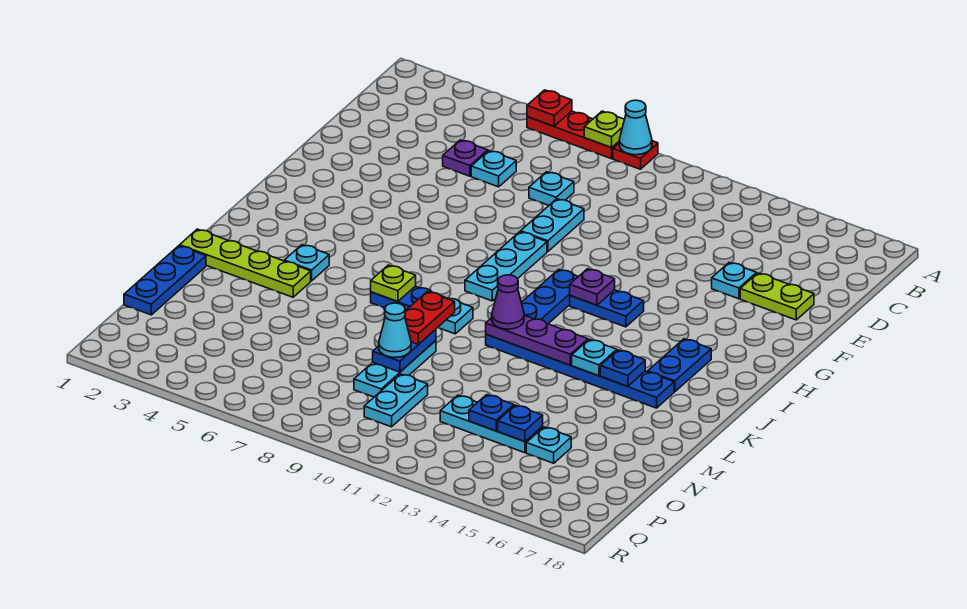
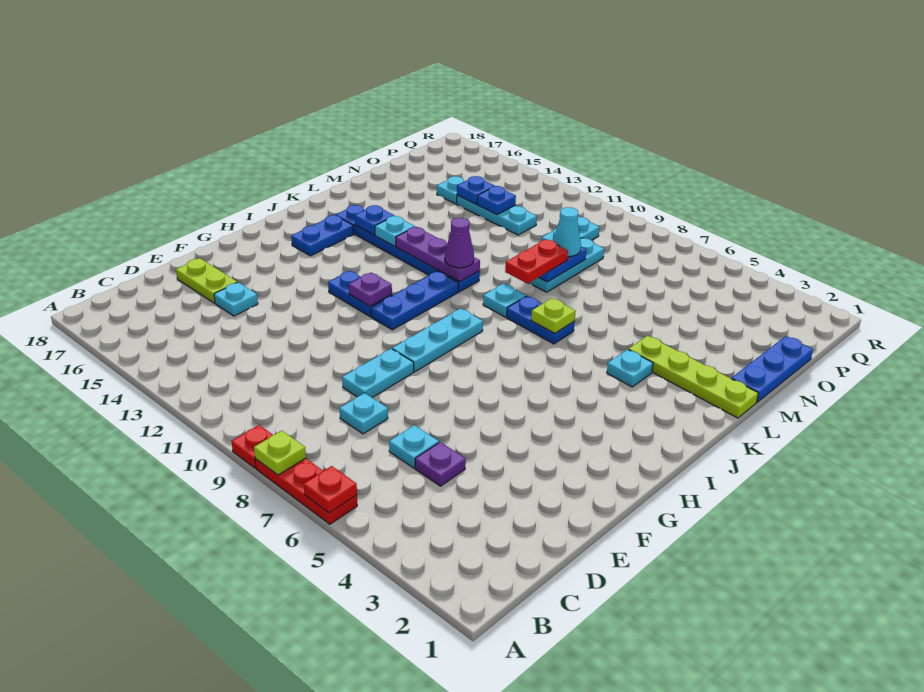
cyan cone A9 level 2 -> none

